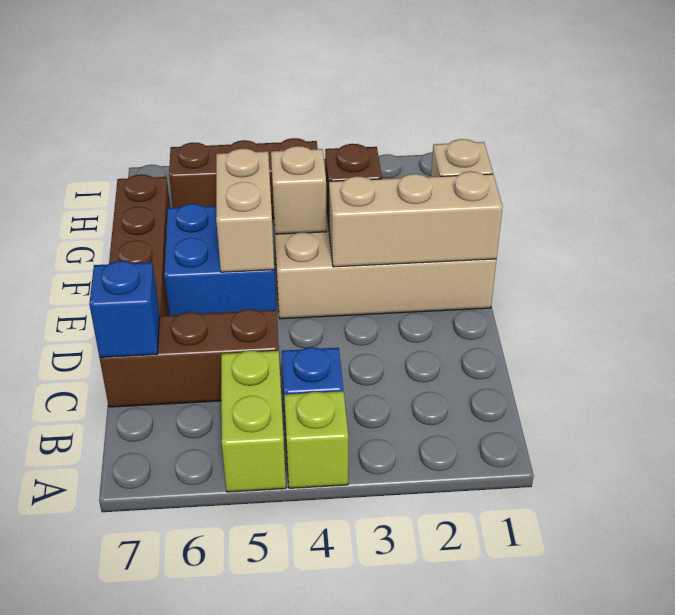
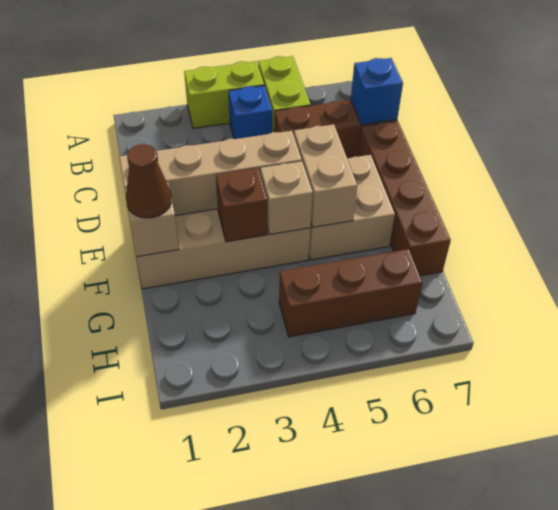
lime brick A4 level 1 -> lime brick A3:A4 level 1
tan brick E1:E3 level 2 -> tan brick E1:E4 level 2
blue brick E5:F6 level 1 -> tan brick E5:F6 level 1
none -> brown cone F1 level 3

